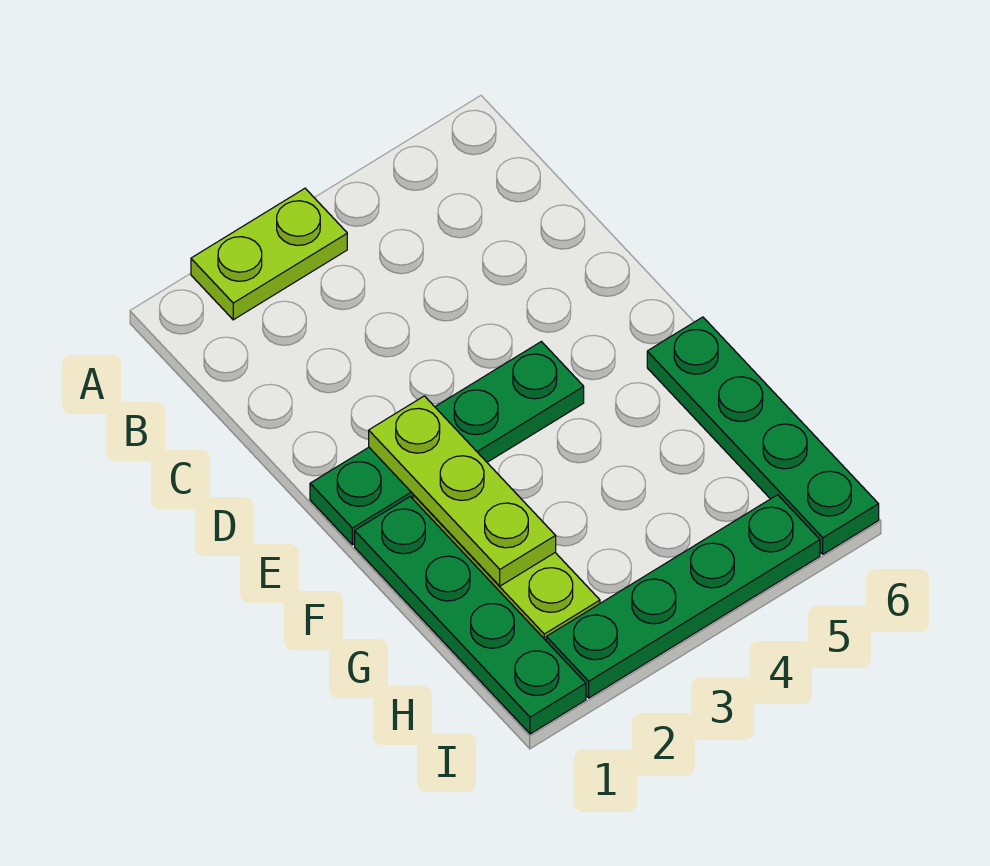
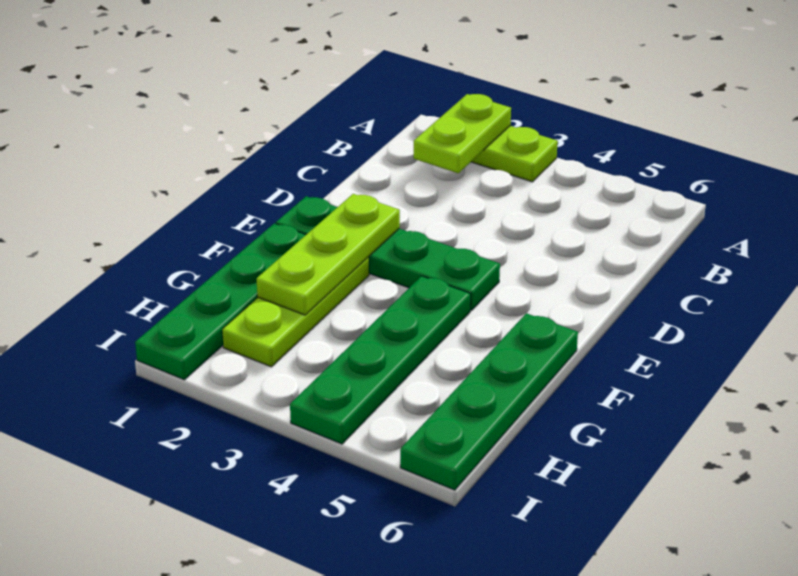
none -> lime plate A2:B2 level 2
green plate I2:I5 level 1 -> green plate F4:I4 level 1

